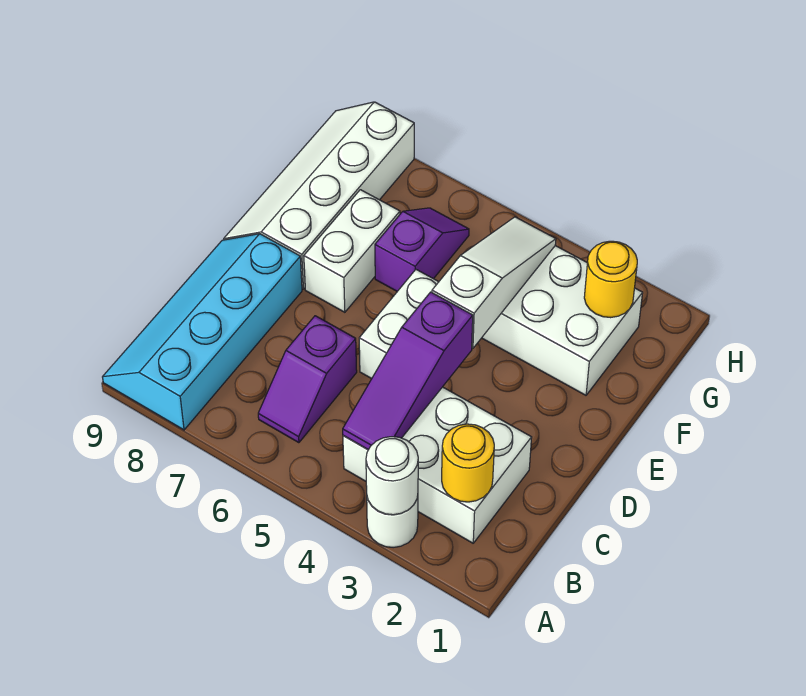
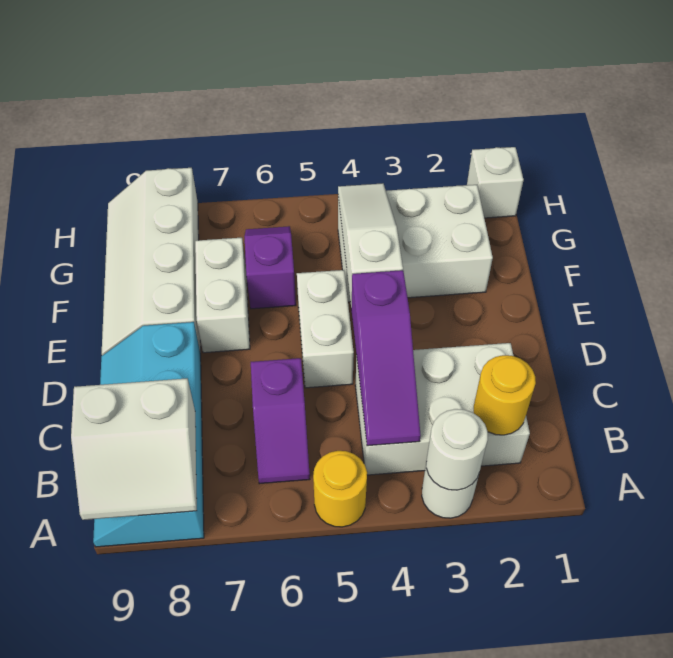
none -> white slope A8:B9 level 2 top B
yellow round brick G2 level 2 -> yellow round brick A5 level 1
none -> white brick H1 level 1

